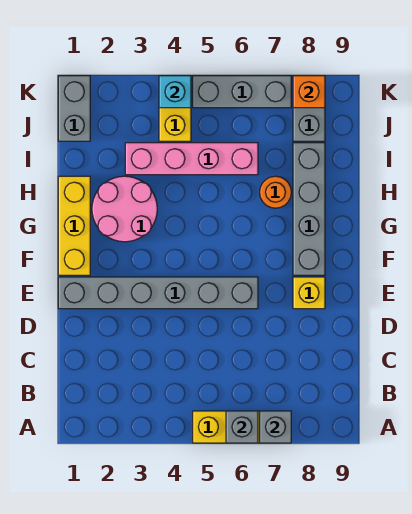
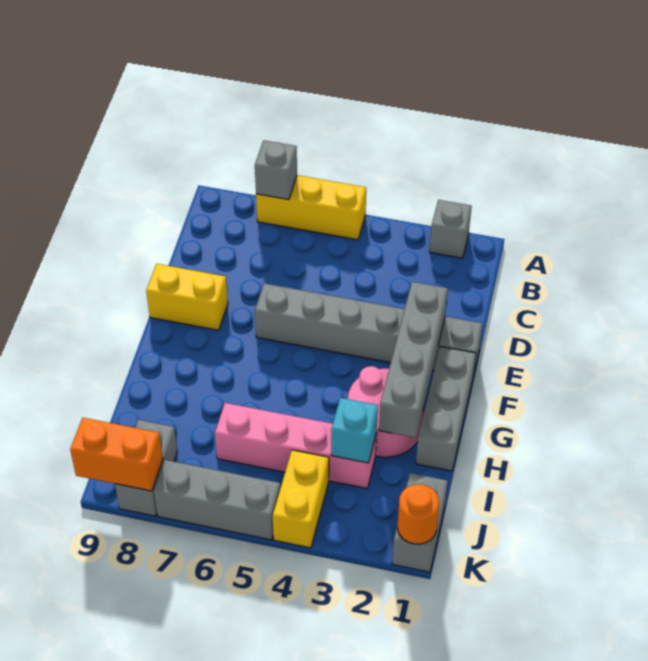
grey brick A6 level 2 -> grey brick A2 level 1
yellow brick E8 level 1 -> yellow brick E8:E9 level 1
yellow brick F1:H1 level 1 -> grey brick F1:H1 level 1
grey brick F8:I8 level 1 -> grey brick E2:H2 level 2
orange round brick H7 level 1 -> orange round brick K1 level 2
cyan brick K4 level 2 -> cyan brick I3 level 2
orange brick K8 level 2 -> orange brick K8:K9 level 2

